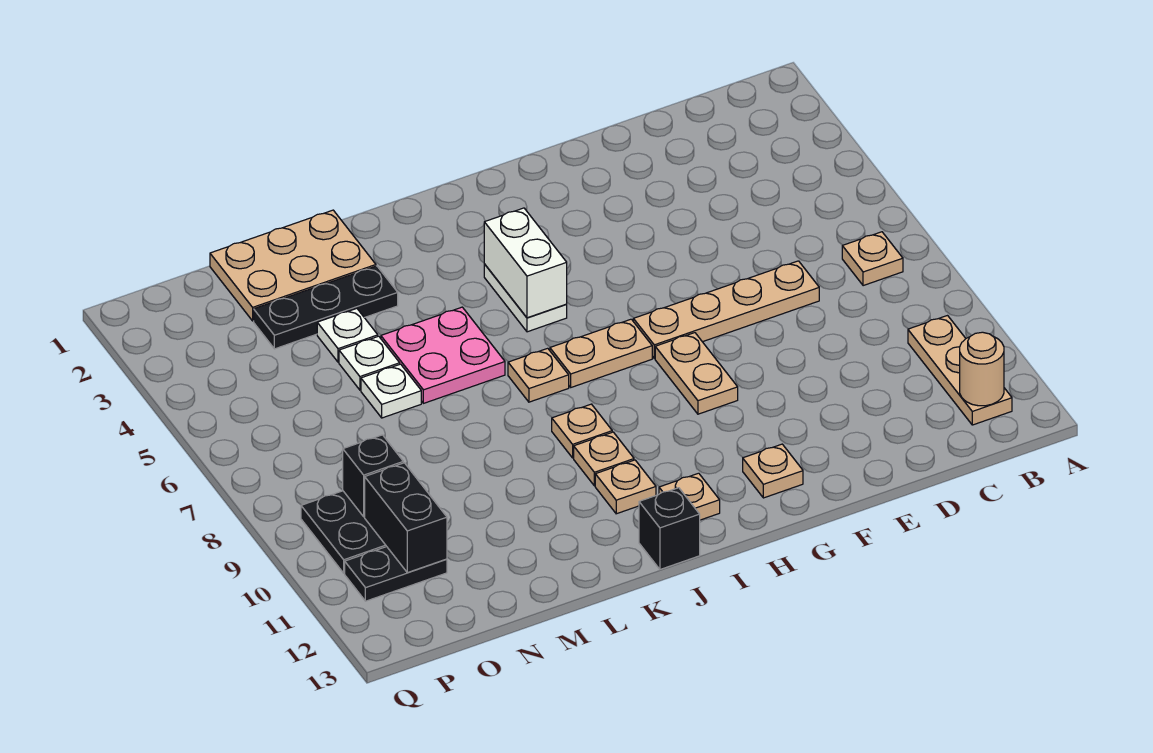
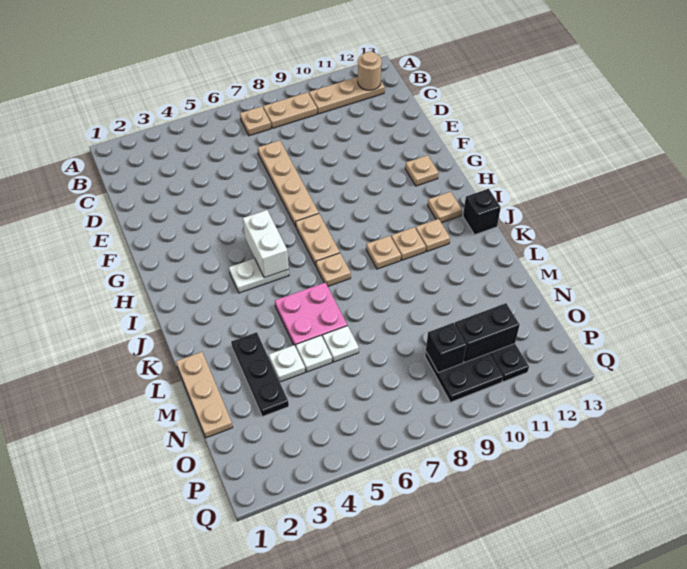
tan plate G8:G9 level 1 -> tan plate B8:B9 level 1
white brick I4:I5 level 2 -> white brick H5:I5 level 2
tan plate L1:N2 level 1 -> tan plate L1:N1 level 1

